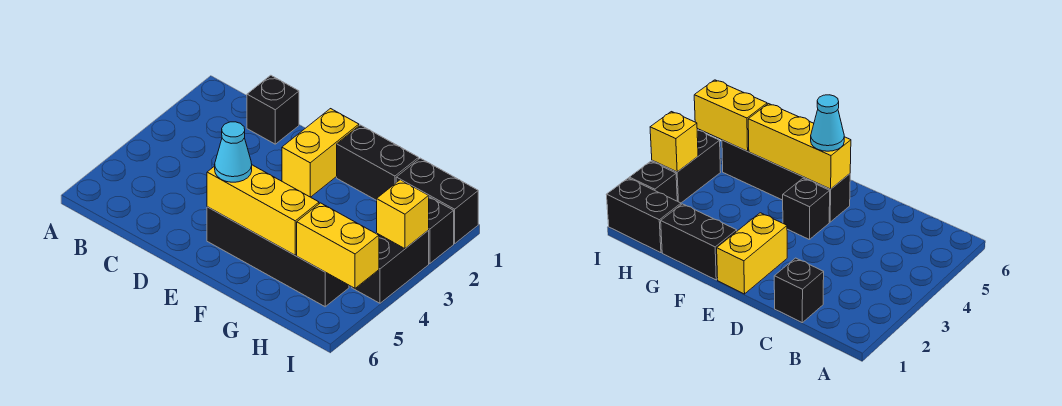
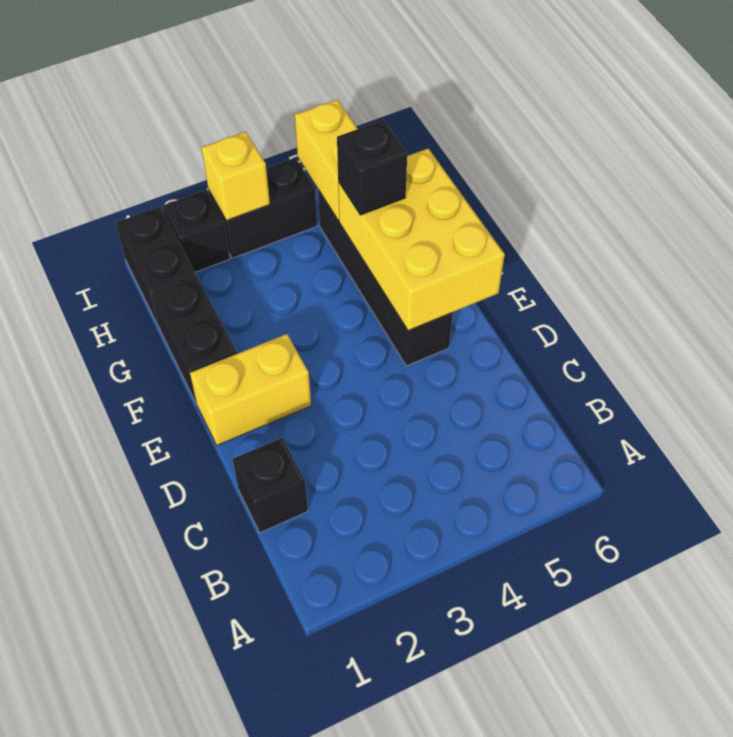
black brick E4 level 1 -> black brick G5 level 3
yellow brick E5:G5 level 2 -> yellow brick E5:G6 level 2
cyan cone E5 level 3 -> none

